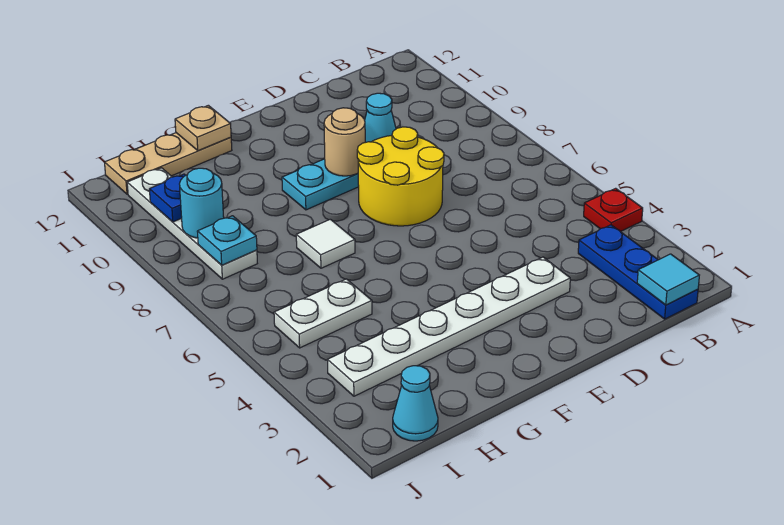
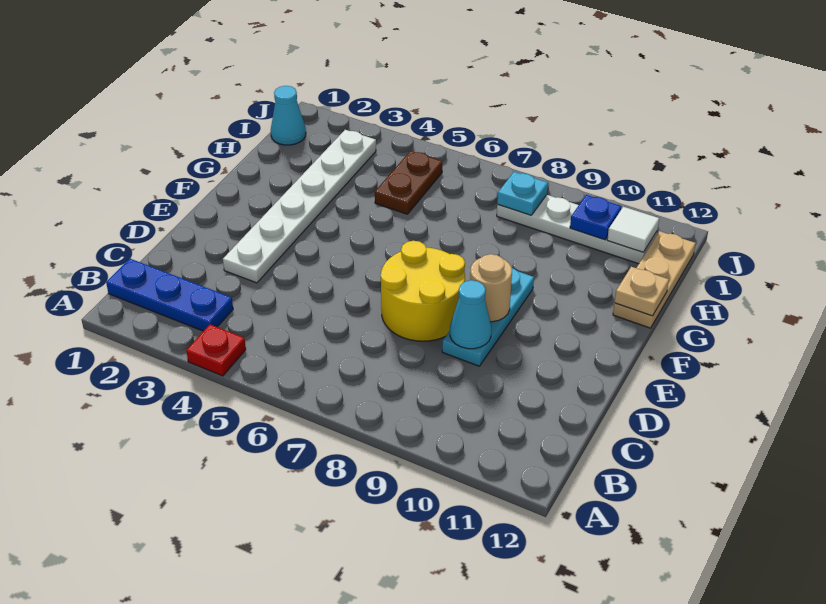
cyan tile B1 level 2 -> none
white tile G7 level 1 -> white tile I11 level 2
white plate H5:I5 level 1 -> brown plate H5:I5 level 1
cyan round brick I9 level 2 -> none

